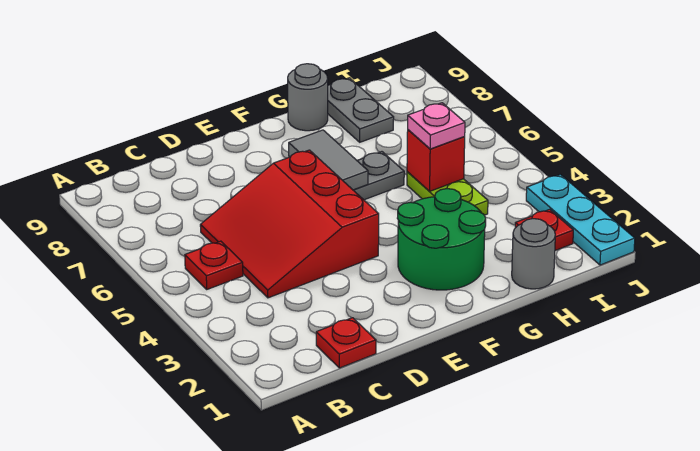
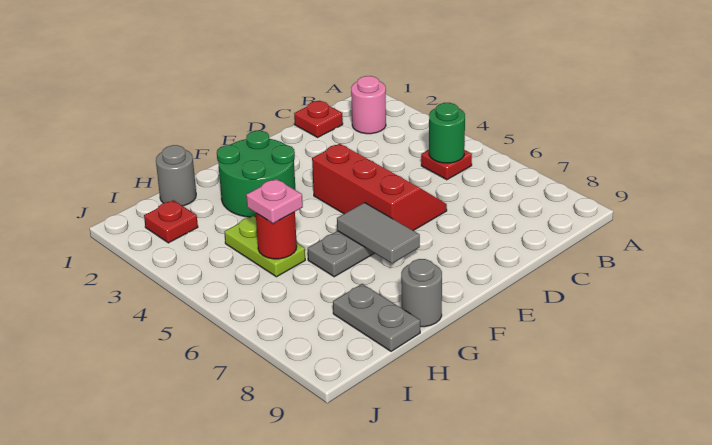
none -> pink round brick B2 level 1
none -> green round brick B5 level 2
red slope C4:E6 level 1 top E -> red slope D4:E6 level 1 top E
red brick H5 level 2 -> red round brick H5 level 2
cyan plate J1:J3 level 1 -> none

